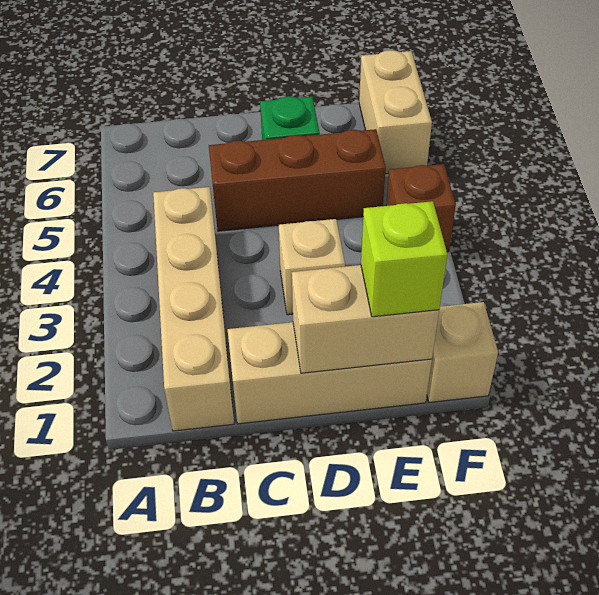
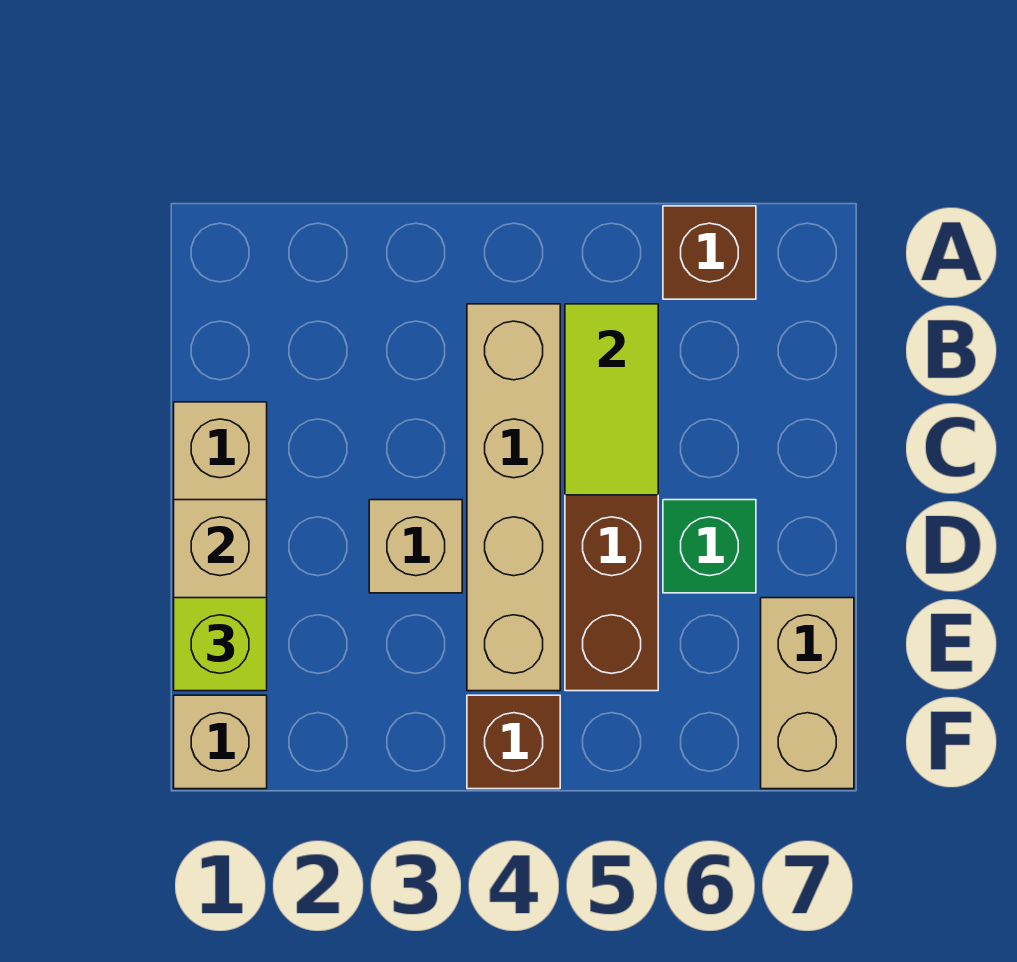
none -> brown brick A6 level 1
tan brick B1:B4 level 1 -> tan brick B4:E4 level 1
none -> lime tile B5:C5 level 2
tan brick F6:F7 level 1 -> tan brick E7:F7 level 1

